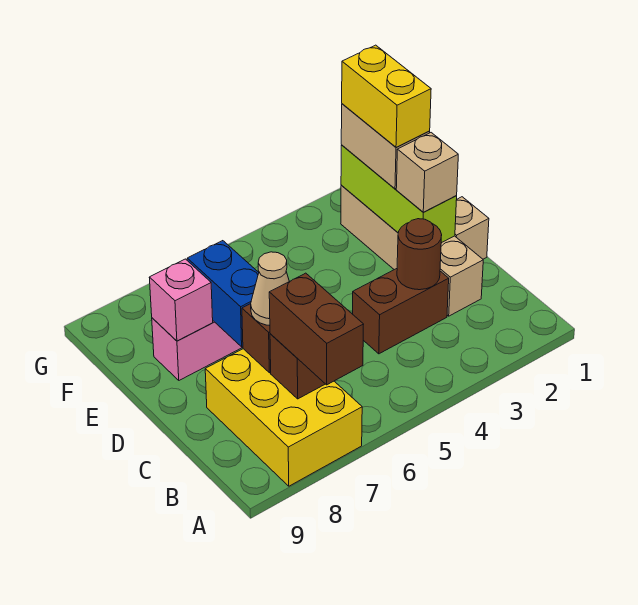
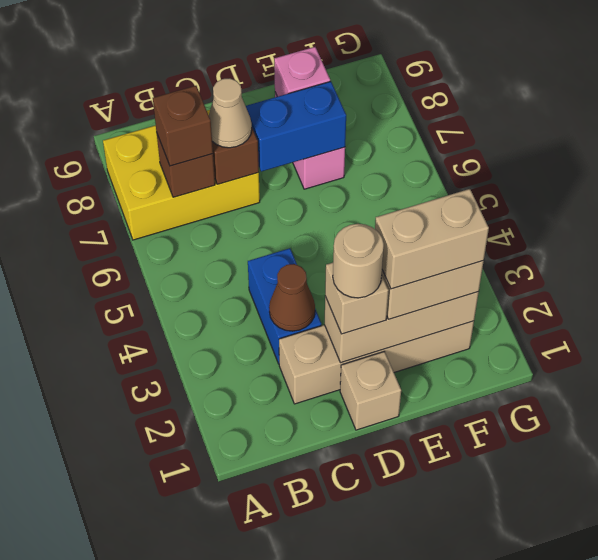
brown brick A7:B7 level 3 -> brown brick B7 level 3
brown brick C3:C4 level 1 -> blue brick C3:C4 level 1
brown round brick C3 level 2 -> brown cone C3 level 2
lime brick D2:F2 level 2 -> tan brick D2:F2 level 2
none -> tan round brick D2 level 4
yellow brick E2:F2 level 4 -> tan brick E2:F2 level 4

